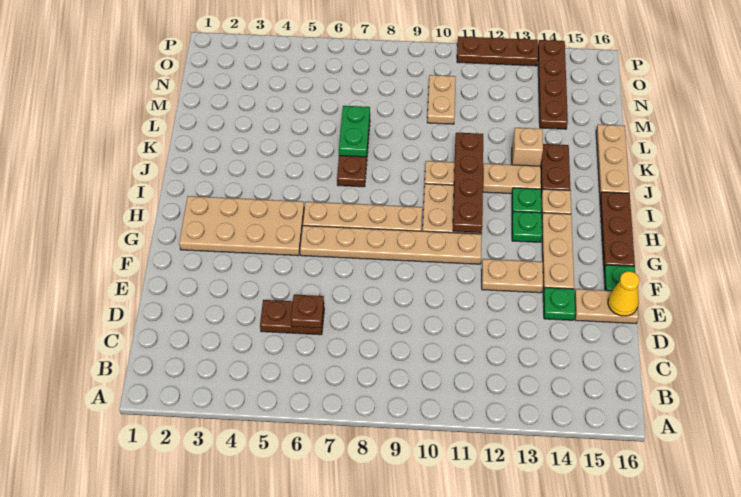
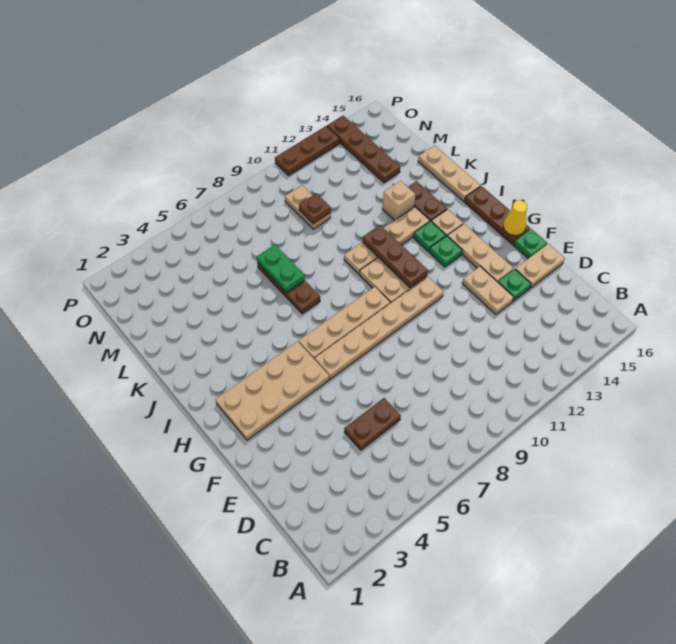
brown plate D6 level 2 -> brown plate M10 level 2
yellow cone E16 level 2 -> yellow cone G16 level 2
tan plate F12:F13 level 1 -> tan plate E13:F13 level 1
brown plate H11:K11 level 2 -> brown plate H11:J11 level 2

